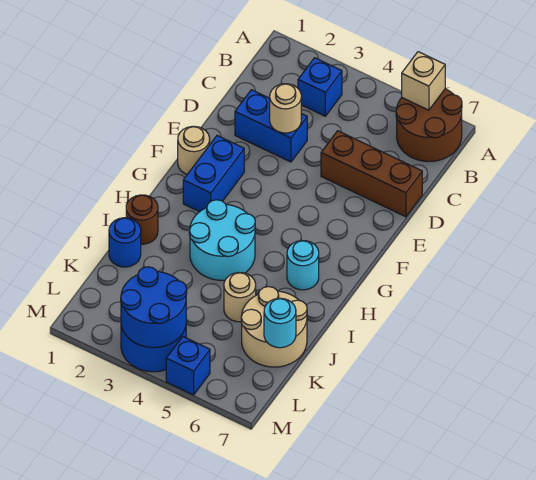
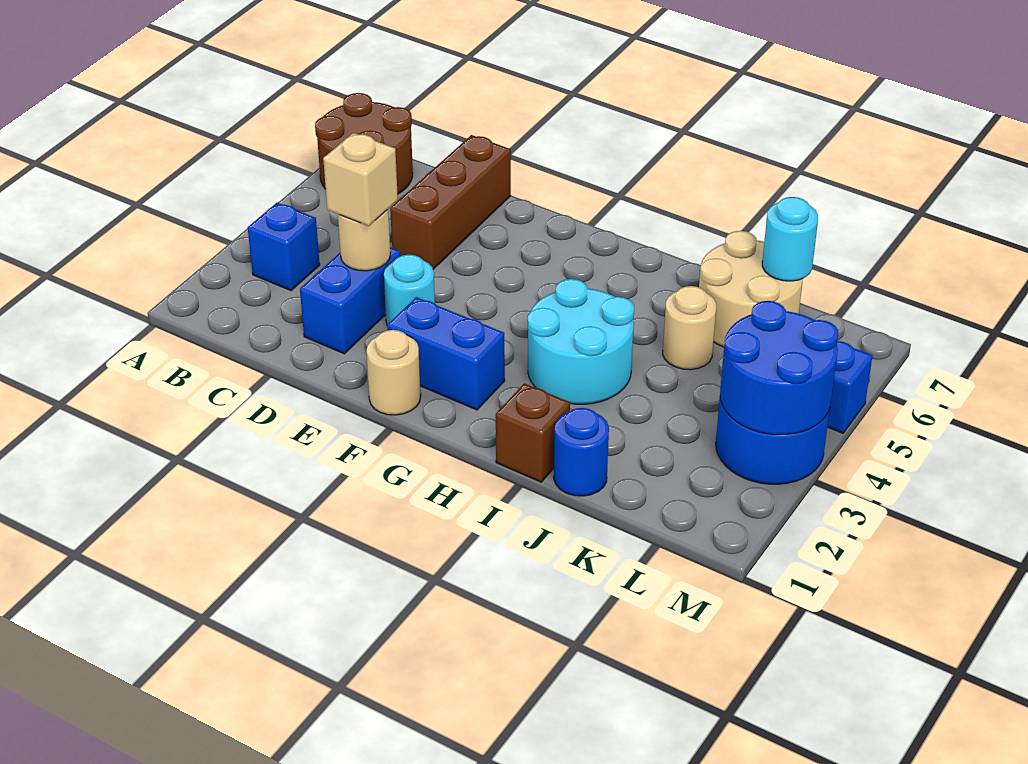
tan brick A6 level 2 -> tan brick D3 level 3
cyan round brick H6 level 1 -> cyan round brick E3 level 1
brown round brick I1 level 1 -> brown brick I1 level 1

